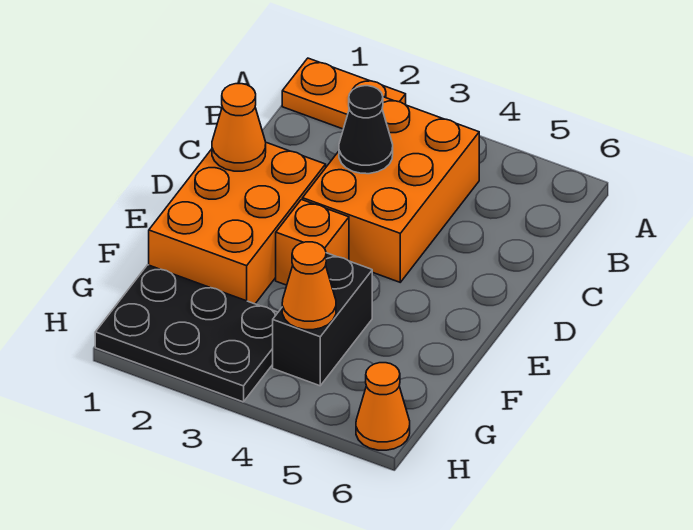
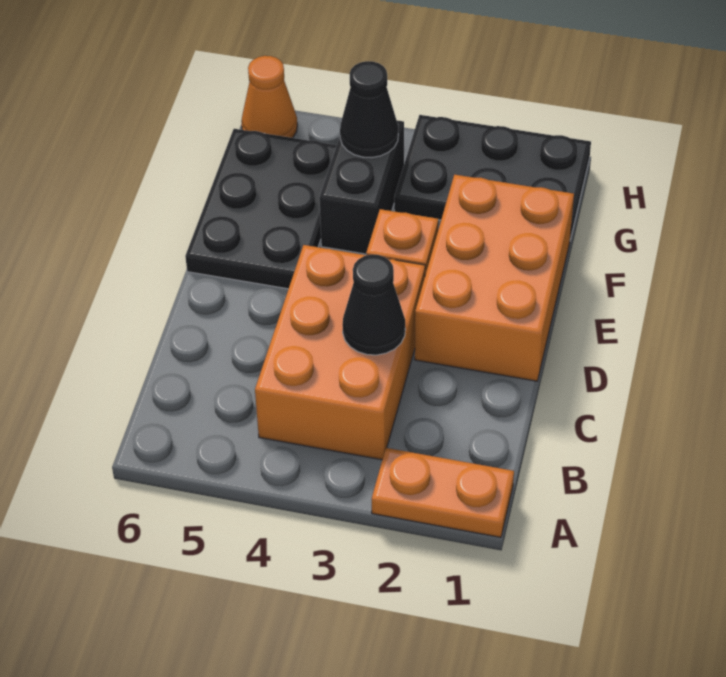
orange cone D1 level 2 -> none
none -> black plate E5:G6 level 1
orange cone G4 level 2 -> black cone G4 level 2

